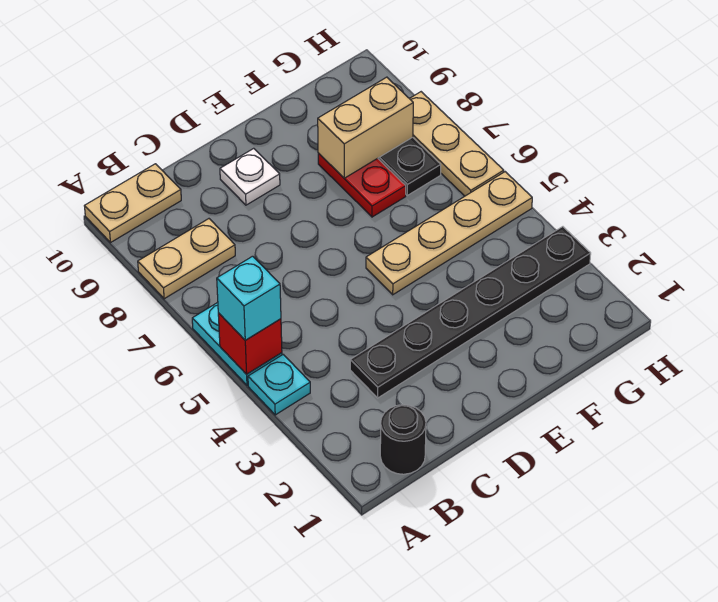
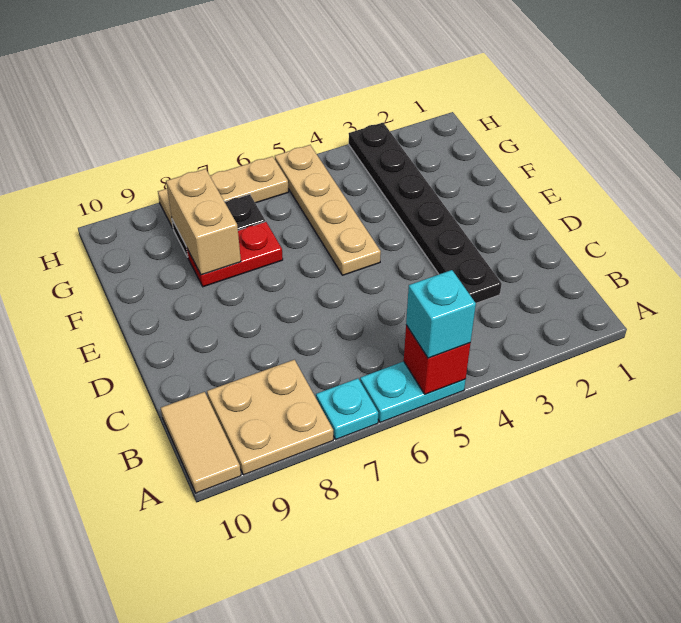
cyan plate A4 level 1 -> cyan plate A7 level 1
tan plate A8:B8 level 1 -> tan plate A8:B9 level 1
tan plate A10:B10 level 1 -> tan tile A10:B10 level 1
black round brick B1 level 1 -> none
white plate D9 level 1 -> none

